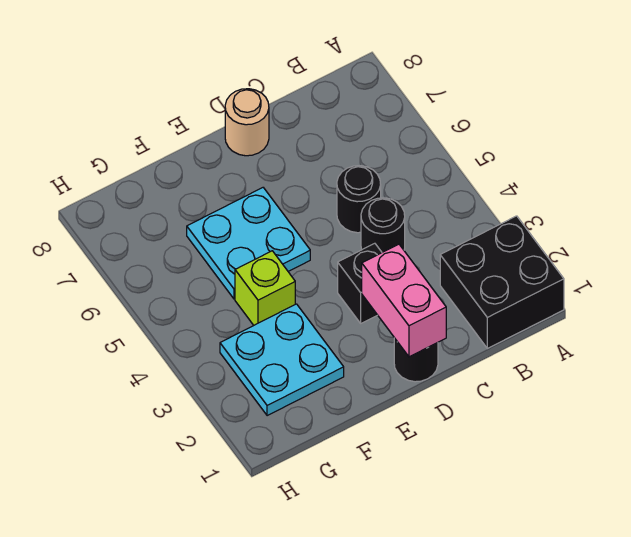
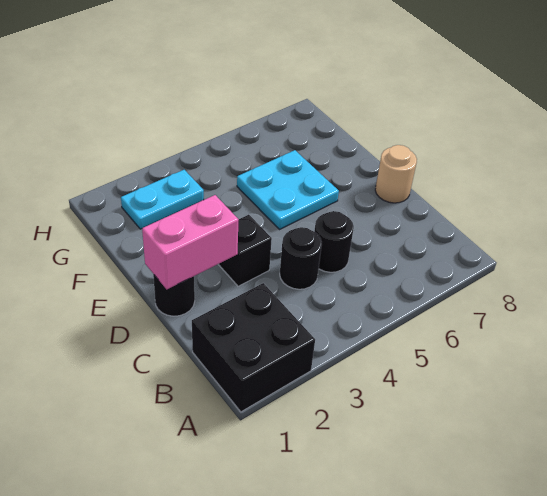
cyan plate F2:G3 level 1 -> cyan plate G2:G3 level 1
lime brick F4 level 1 -> none

